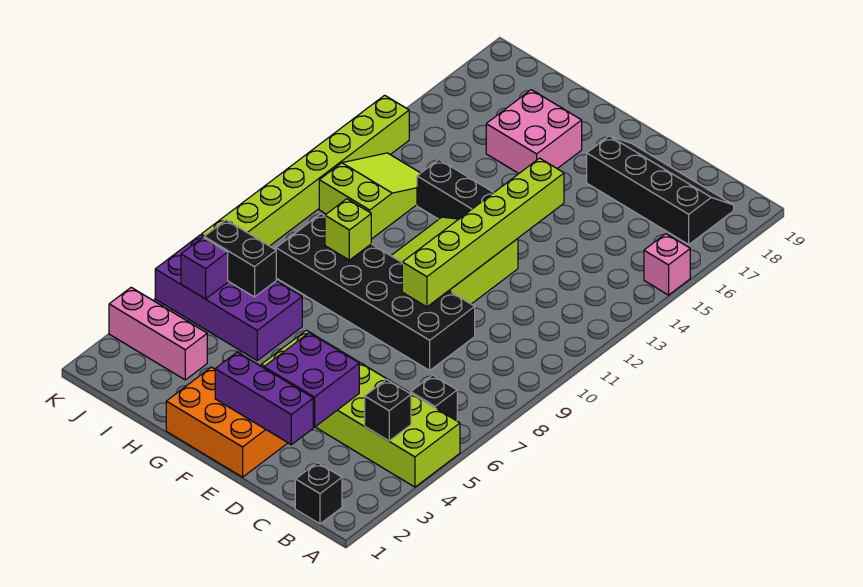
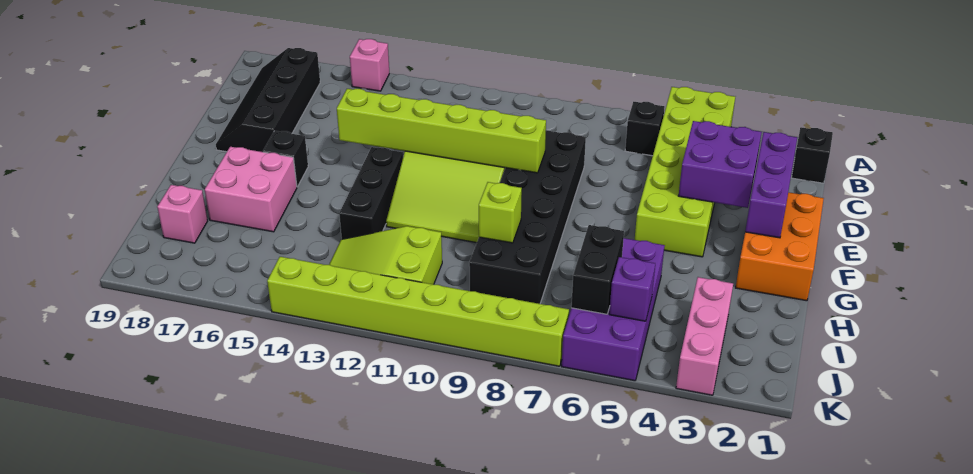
black brick B4 level 2 -> black brick F16 level 1
none -> pink brick I18 level 1

